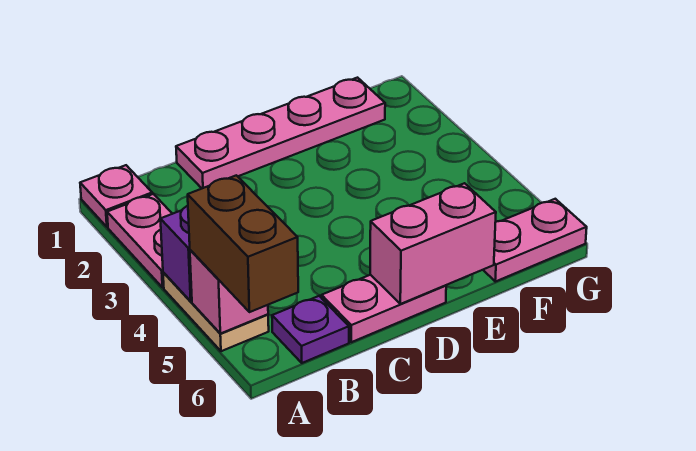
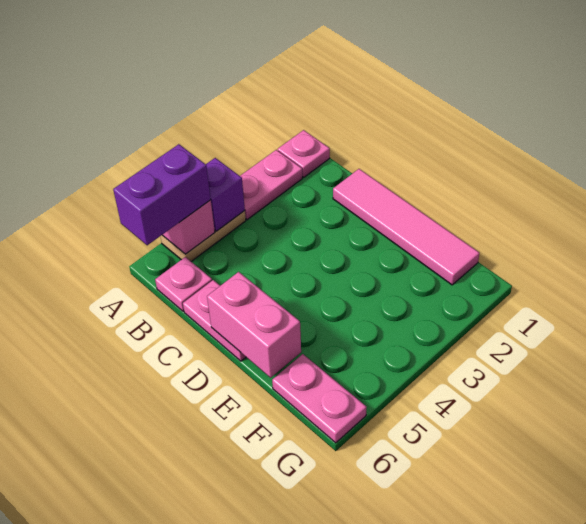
brown brick A5:A6 level 3 -> purple brick A5:A6 level 3
purple plate B6 level 1 -> pink plate B6 level 1
pink plate C1:F1 level 1 -> pink tile C1:F1 level 1

